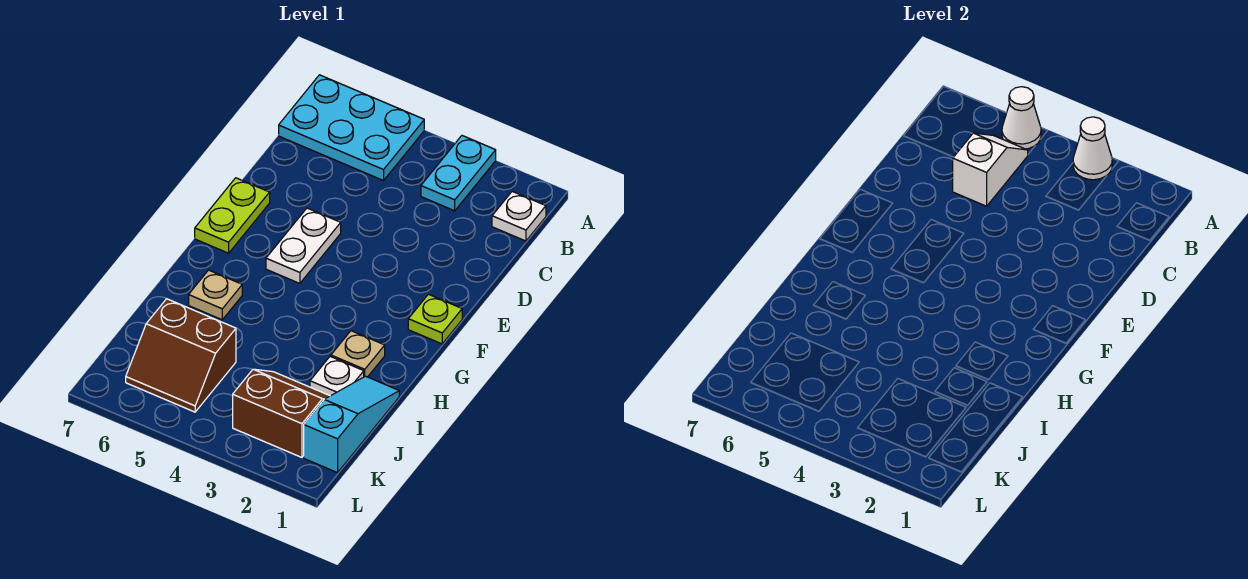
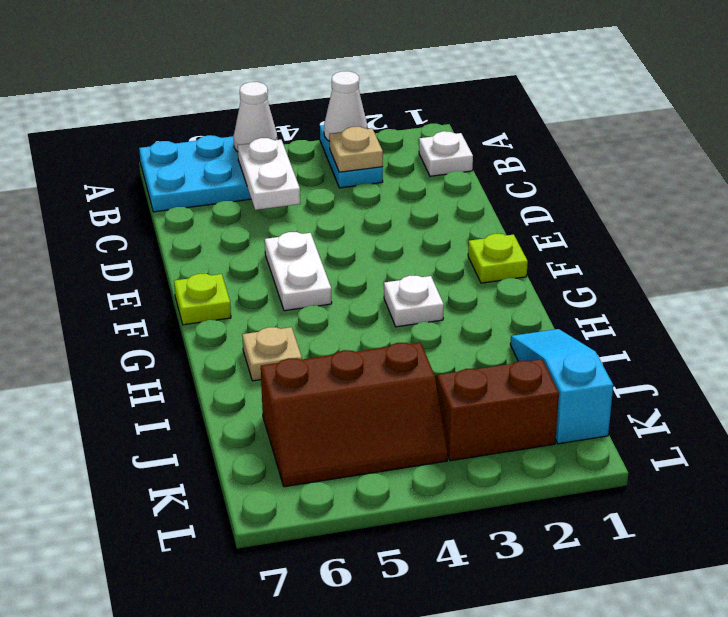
white slope B5:C5 level 2 top C -> white plate B5:C5 level 2
lime plate E7:F7 level 1 -> lime plate F7 level 1
tan plate H2 level 1 -> tan plate B3 level 2
white plate I2 level 1 -> white plate G3 level 1
brown slope J5:K6 level 1 top J -> brown slope J4:K6 level 1 top J

